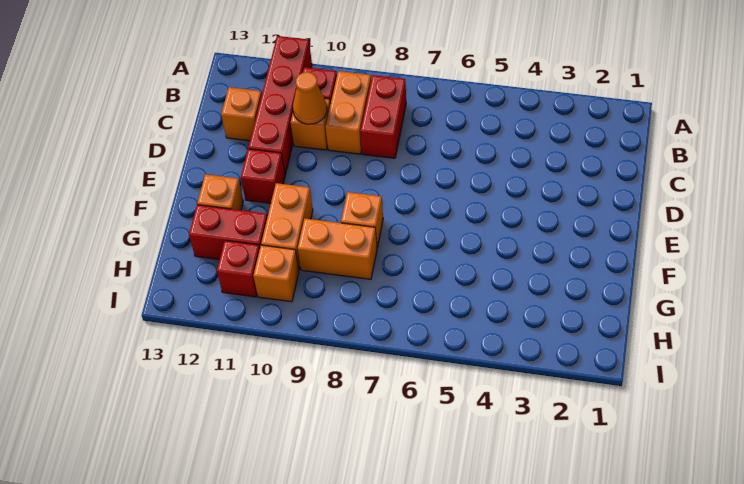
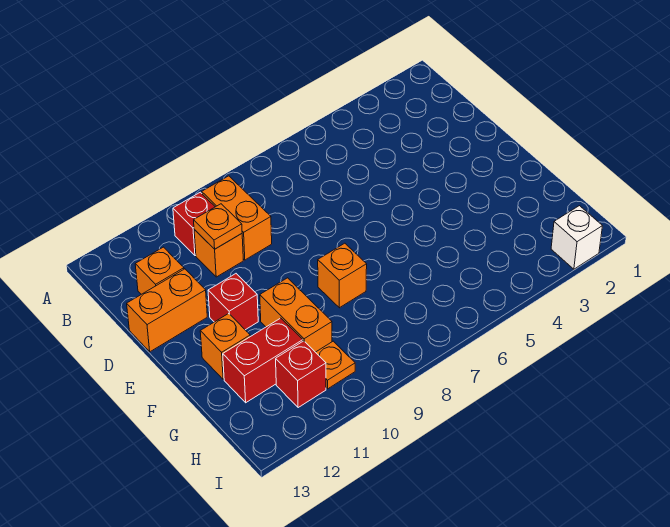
red brick A11:D11 level 1 -> none
red brick B8:C8 level 1 -> none
orange cone C10 level 2 -> orange plate C10 level 2
orange brick G8:G9 level 1 -> orange brick D12:D13 level 1
orange brick H10 level 1 -> orange plate H10 level 1
none -> white brick I2 level 1

